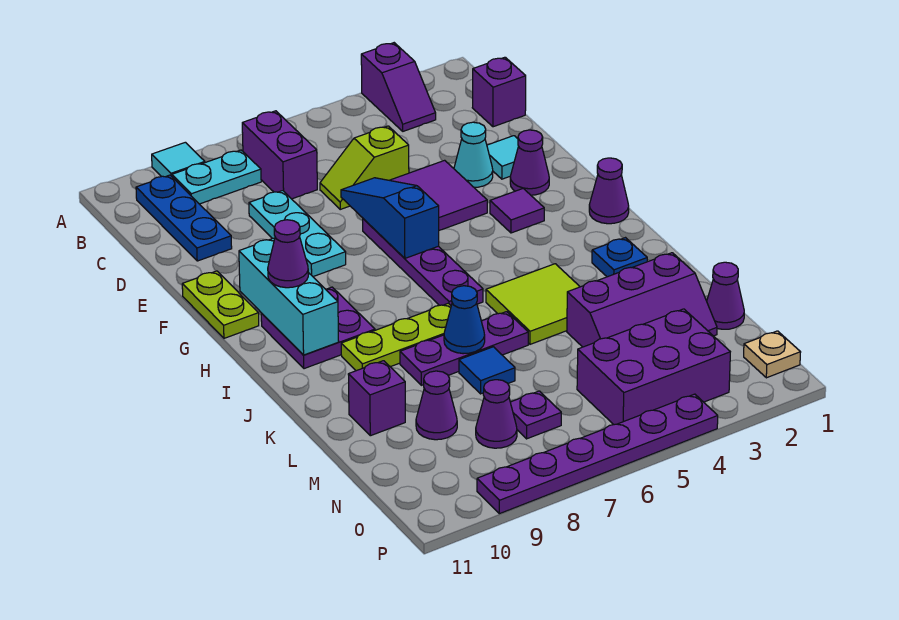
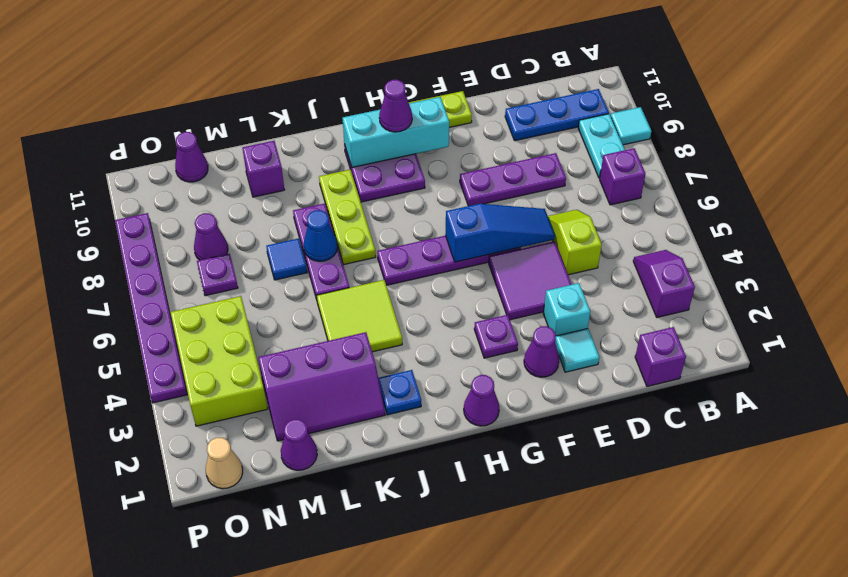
purple slope A3:B3 level 1 top A -> purple slope B3:B4 level 1 top 3
purple brick B7:C7 level 1 -> purple brick B7 level 1
cyan plate D8:F8 level 1 -> purple plate D8:F8 level 1
cyan cone E3 level 1 -> cyan brick E3 level 1
purple tile G3 level 1 -> purple plate G3 level 1
purple slope L2:M4 level 1 top L -> purple slope K2:M3 level 1 top 3
purple cone M9 level 1 -> purple cone N11 level 1
purple brick N3:O5 level 1 -> lime brick N3:O5 level 1
tan plate O1 level 1 -> tan cone O1 level 1

